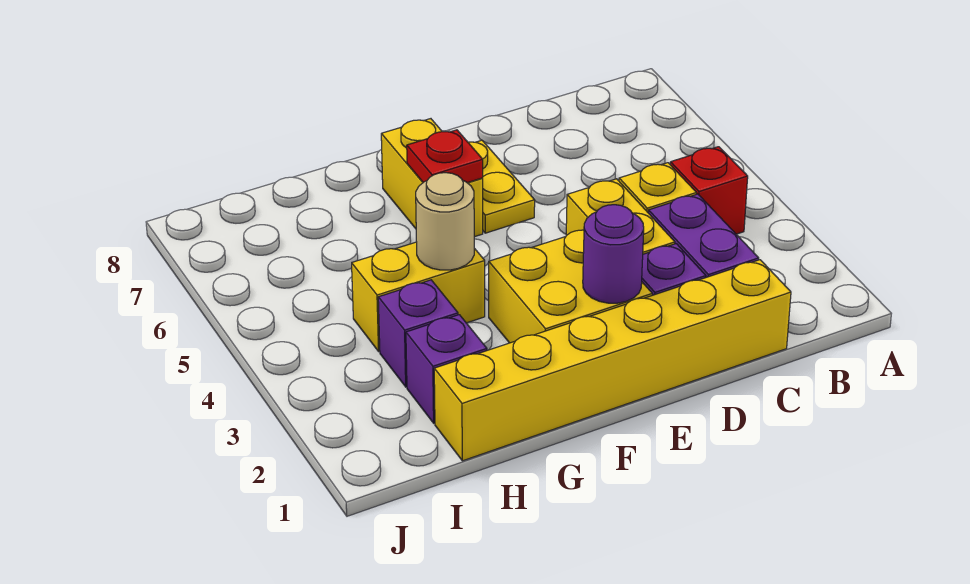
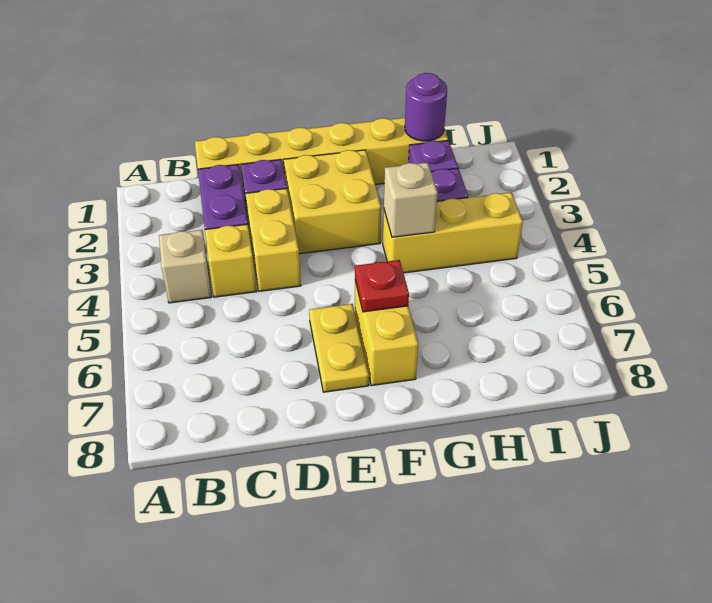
red brick B4 level 1 -> tan brick B4 level 1
purple round brick E2 level 2 -> purple round brick H1 level 2
yellow brick G4:H4 level 1 -> yellow brick G4:I4 level 1
tan round brick G4 level 2 -> tan brick G4 level 2

